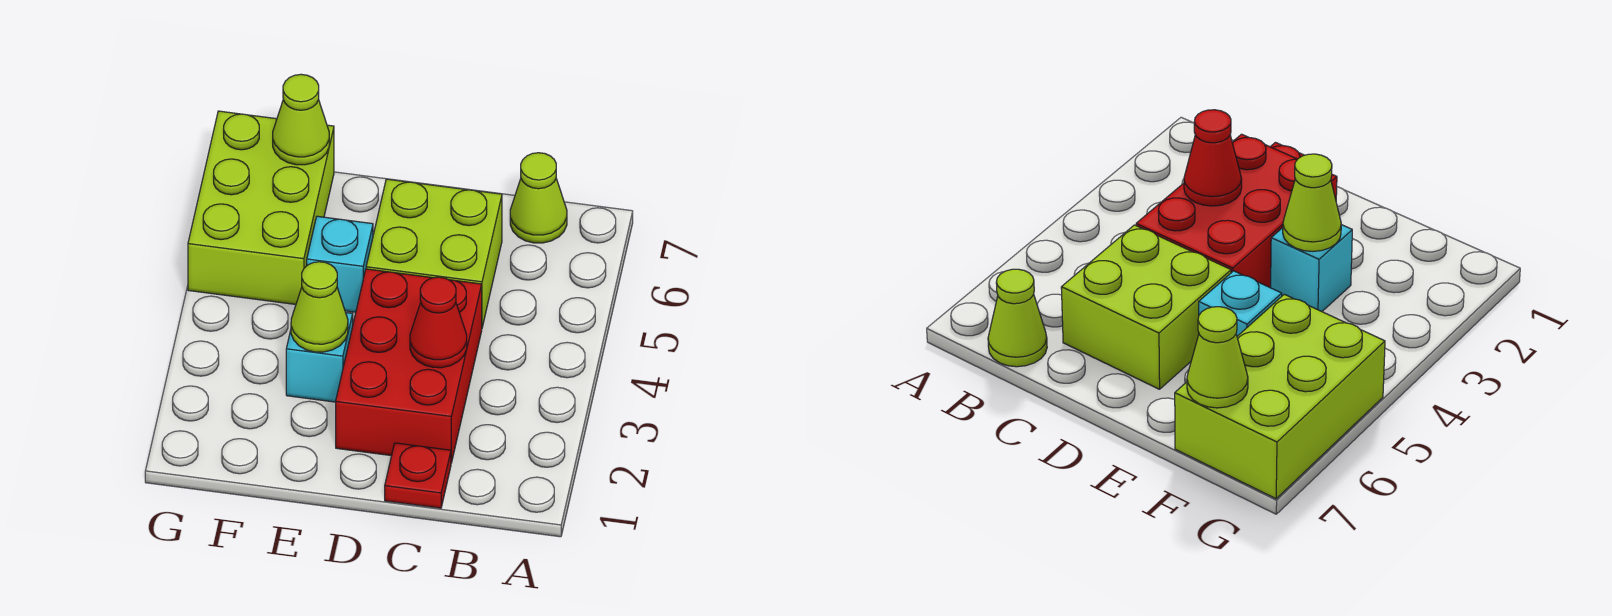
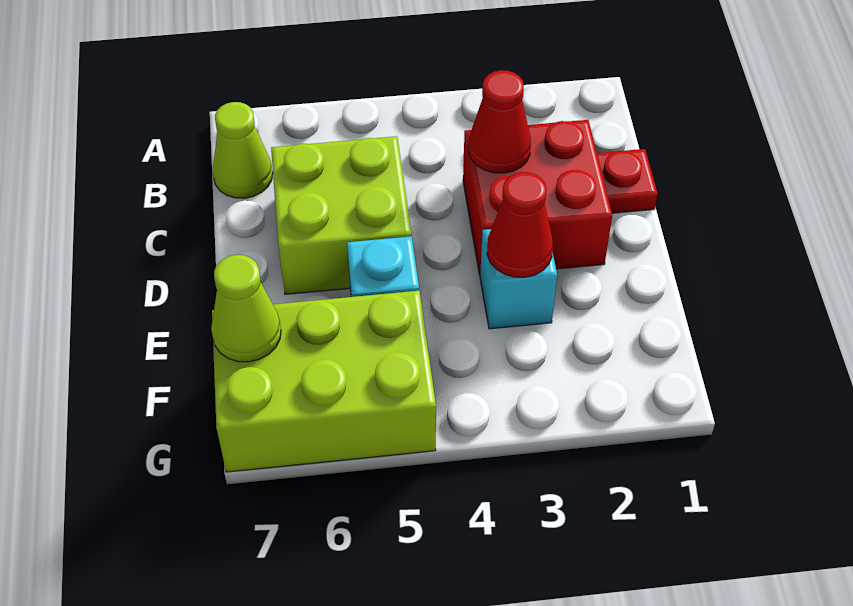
red brick C2:D4 level 1 -> red brick C2:D3 level 1
lime cone E3 level 2 -> red cone E3 level 2

